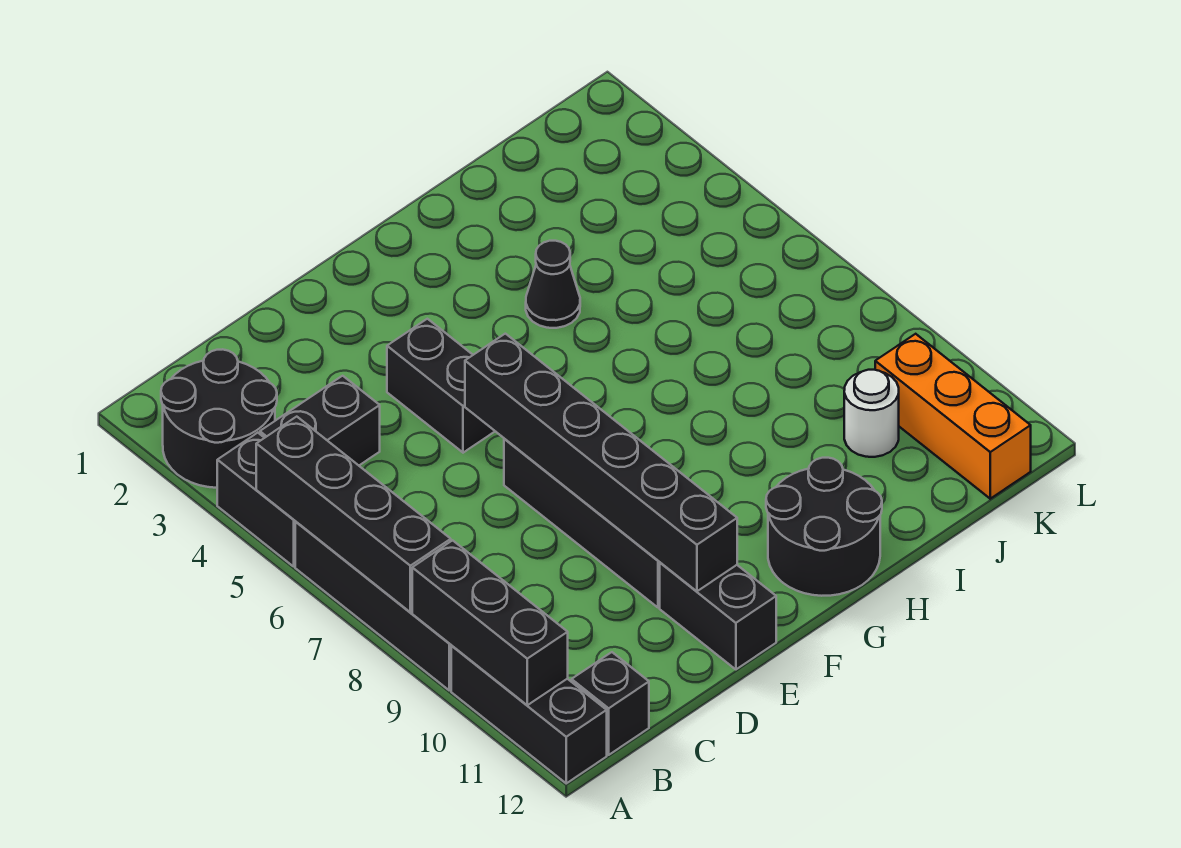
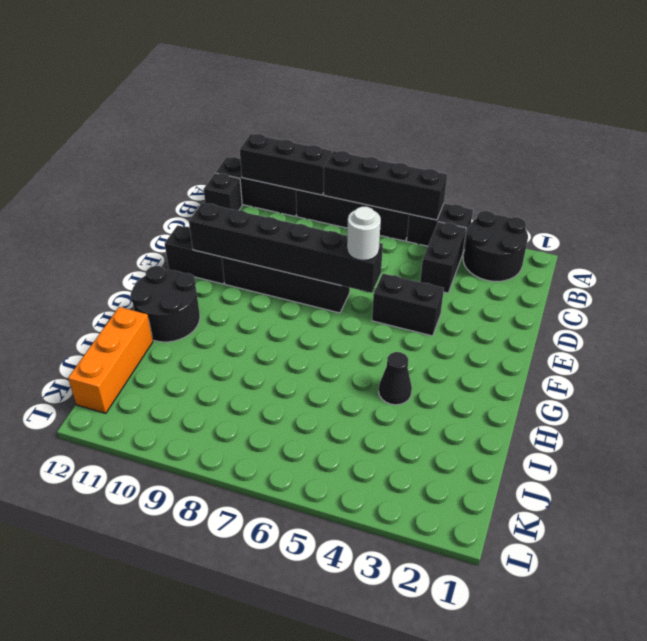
white round brick J10 level 1 -> white round brick E6 level 3
orange brick K10:K12 level 1 -> orange brick I12:K12 level 1

